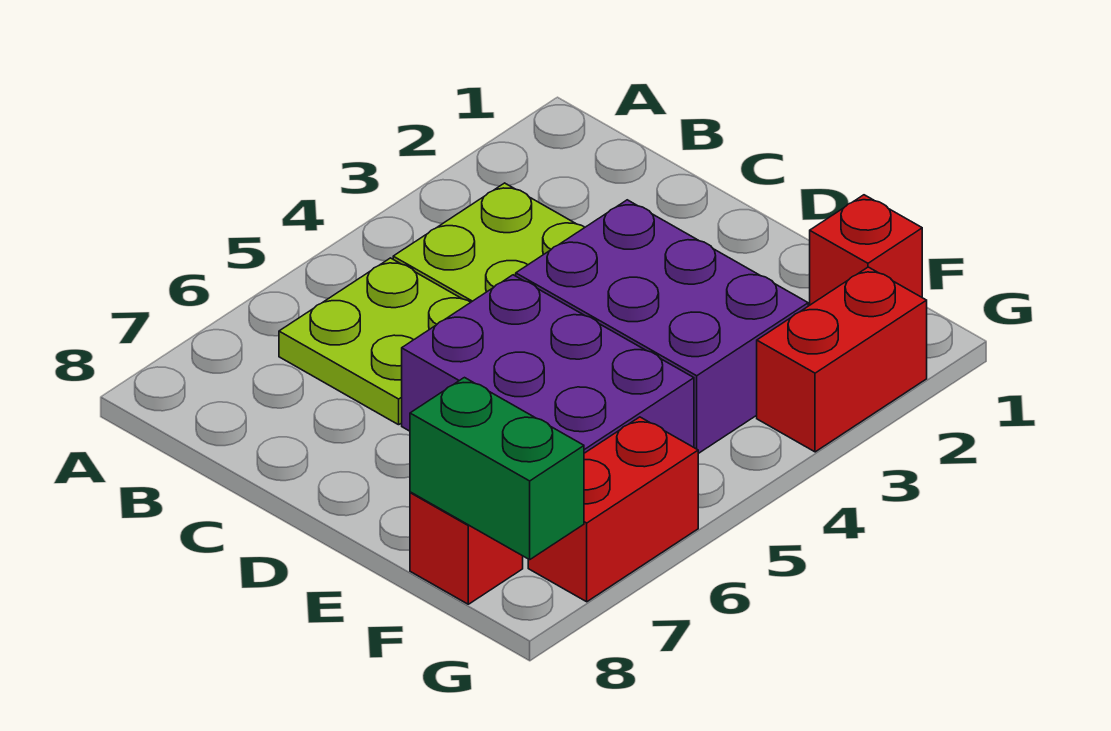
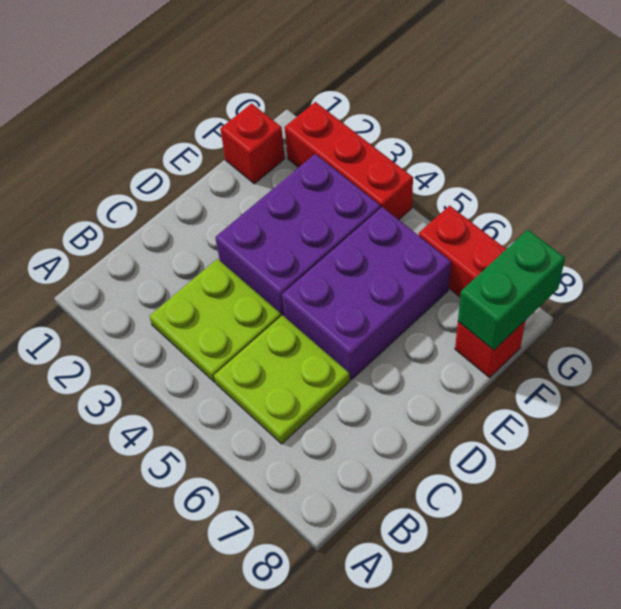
red brick G2:G3 level 1 -> red brick G2:G4 level 1

